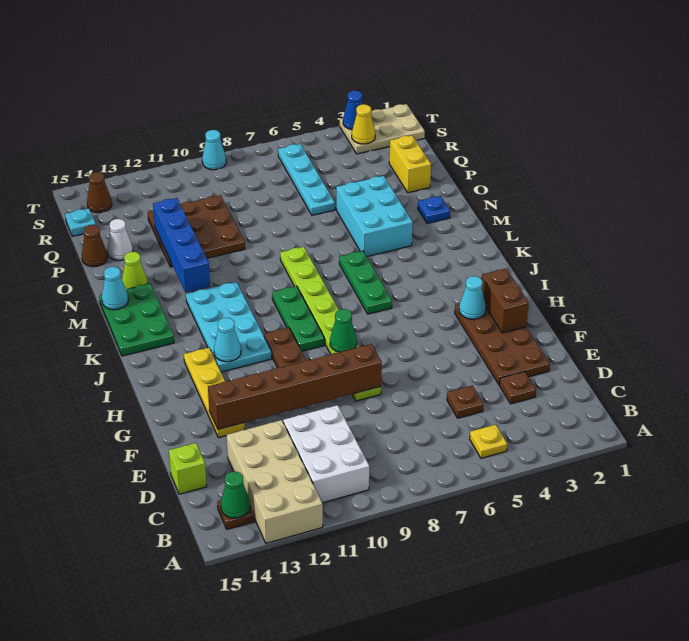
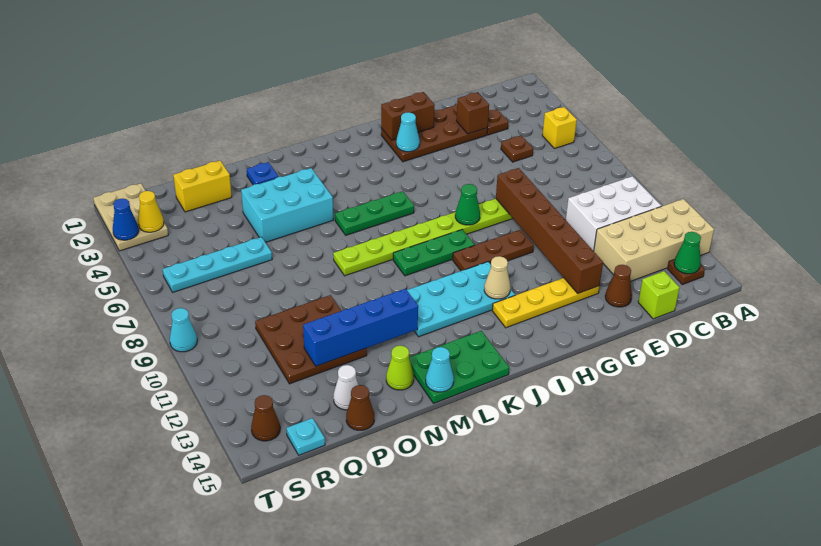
yellow plate B5 level 1 -> yellow brick B5 level 1
none -> brown brick E3 level 2
none -> brown cone E14 level 1
cyan cone I12 level 2 -> tan cone I12 level 2

